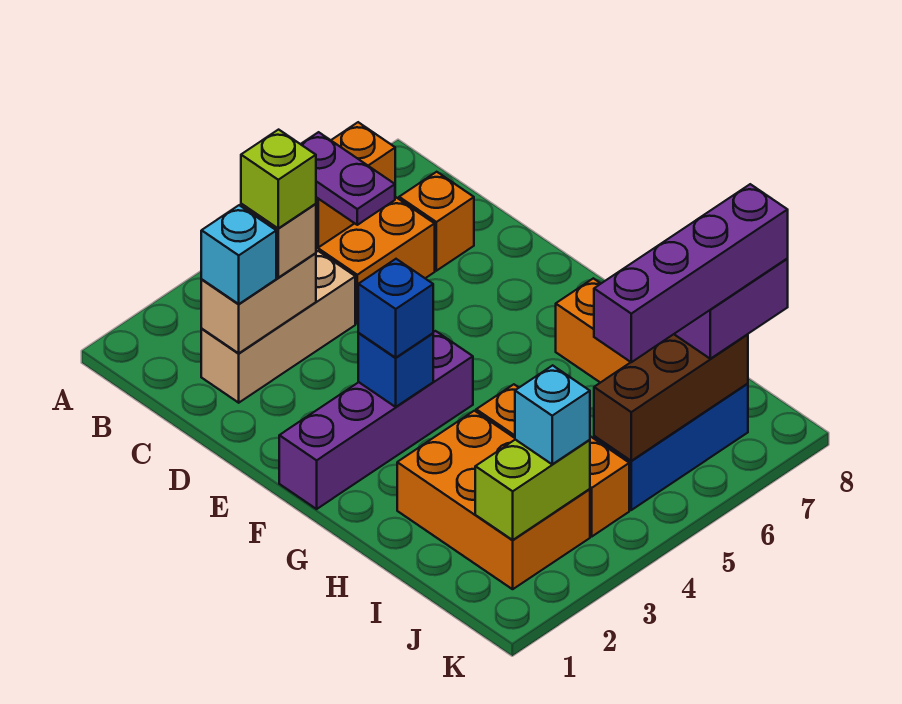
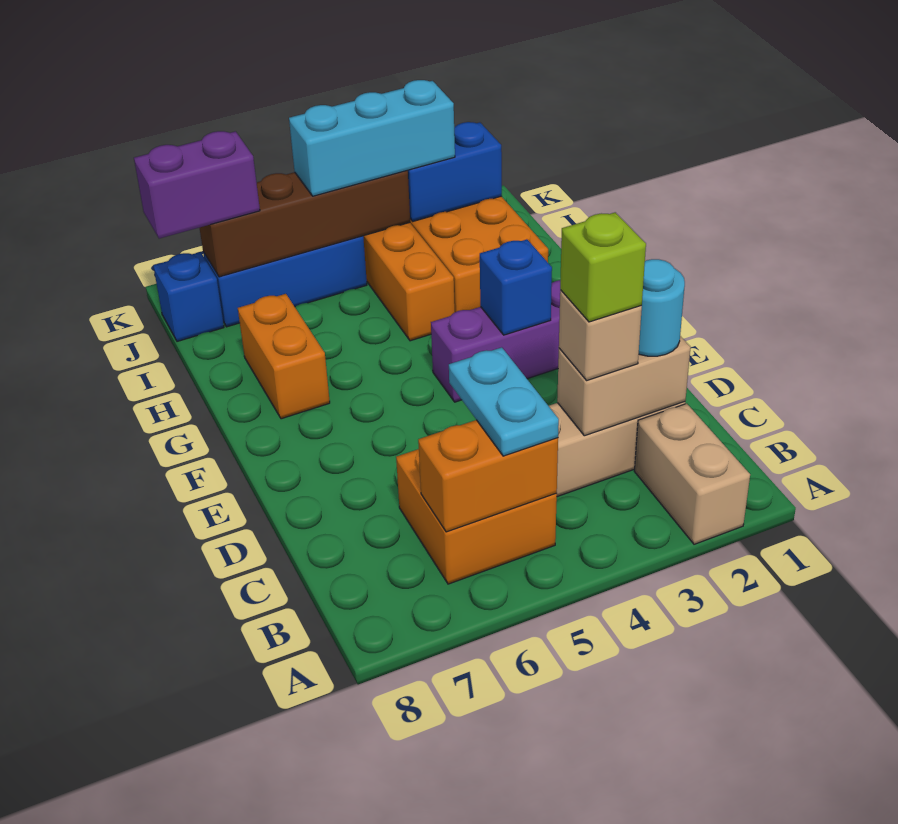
none -> tan brick A2:B2 level 1
purple plate B5:C5 level 3 -> cyan plate B5:C5 level 3
cyan brick C2 level 3 -> cyan round brick C2 level 3
orange brick C7 level 1 -> none
blue brick F3 level 3 -> blue brick J8 level 1
lime brick J2:J3 level 2 -> blue brick J2:J3 level 2
cyan brick J3 level 3 -> cyan brick J3:J5 level 3
brown brick J5:J7 level 2 -> brown brick J4:J7 level 2
purple brick J5:J8 level 4 -> none

